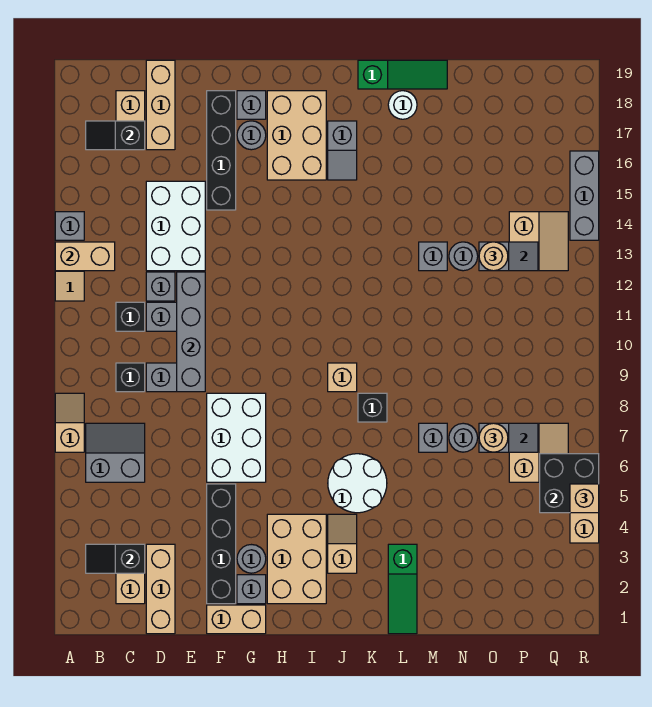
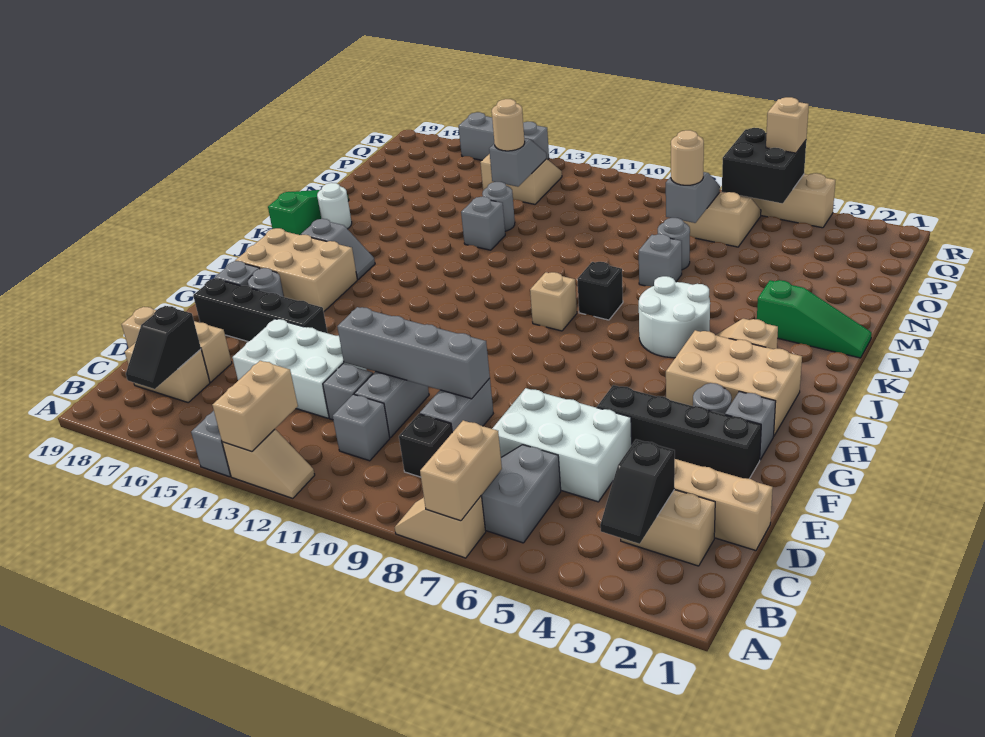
black brick C11 level 1 -> grey brick C11 level 1
tan brick F1:G1 level 1 -> tan brick A7:B7 level 2
white brick F6:G8 level 1 -> white brick D5:E7 level 1

